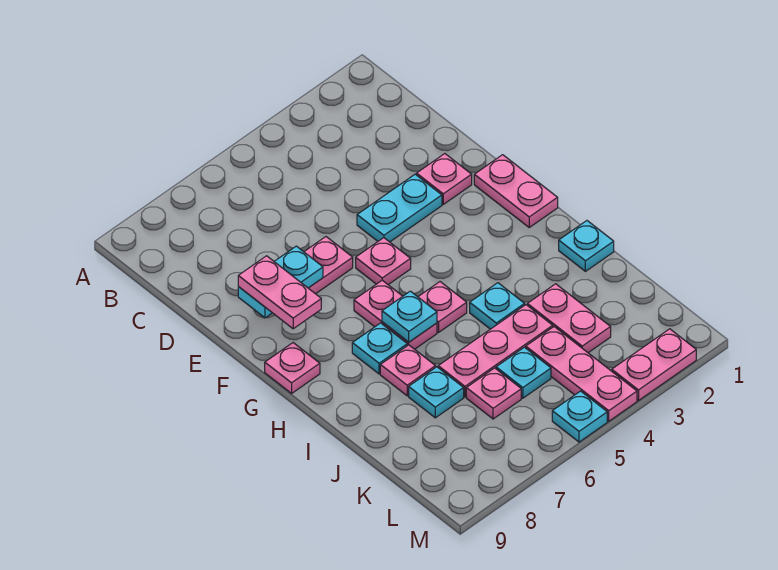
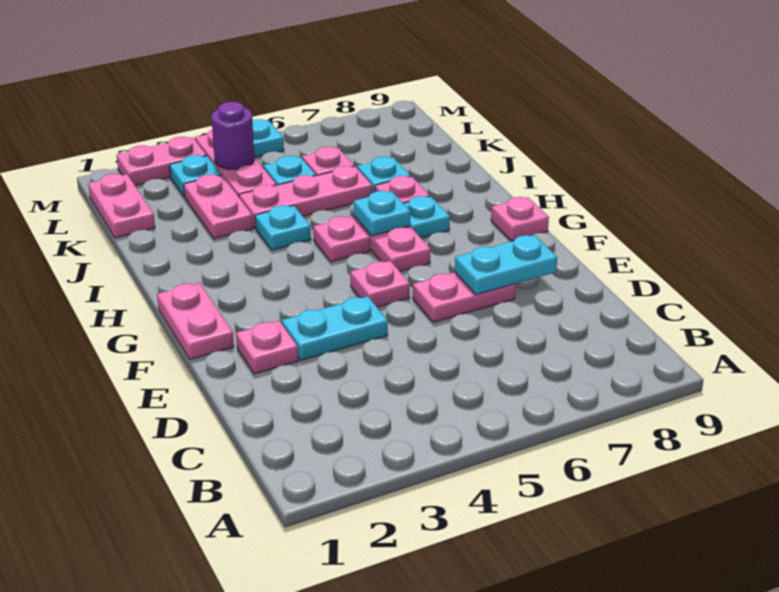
pink plate E8:F8 level 3 -> pink plate K1:L1 level 1
cyan plate I1 level 1 -> cyan plate L3 level 1
none -> purple round brick L4 level 2

